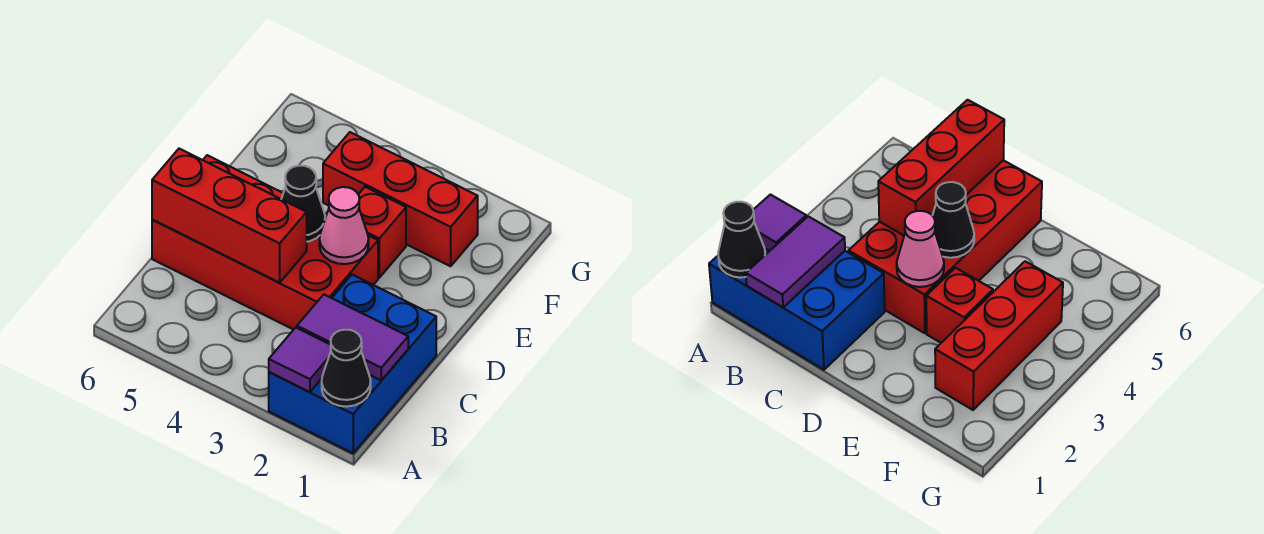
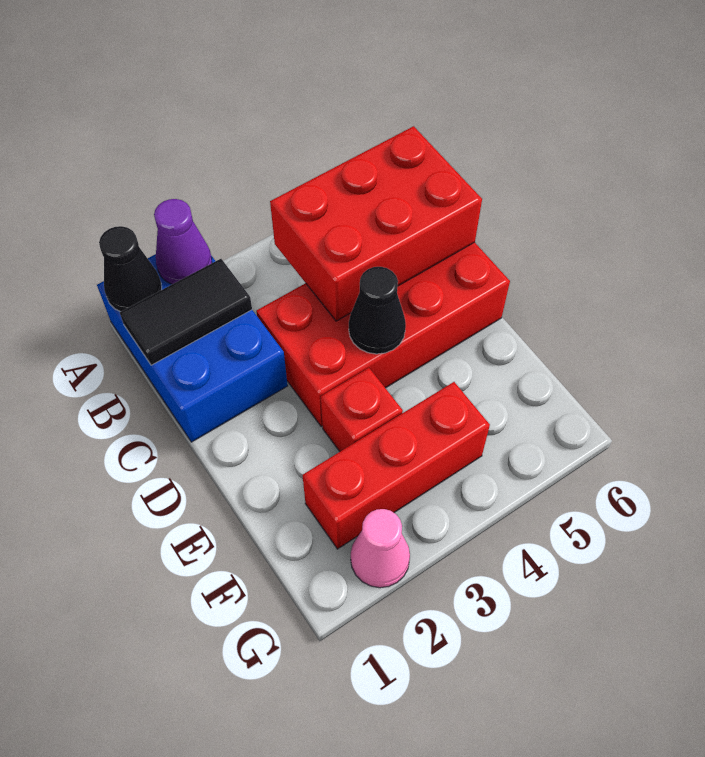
purple tile A2 level 2 -> purple cone A2 level 2
purple tile B1:B2 level 2 -> black tile B1:B2 level 2
red brick C4:C6 level 2 -> red brick B4:C6 level 2
pink cone D3 level 2 -> pink cone G2 level 1

